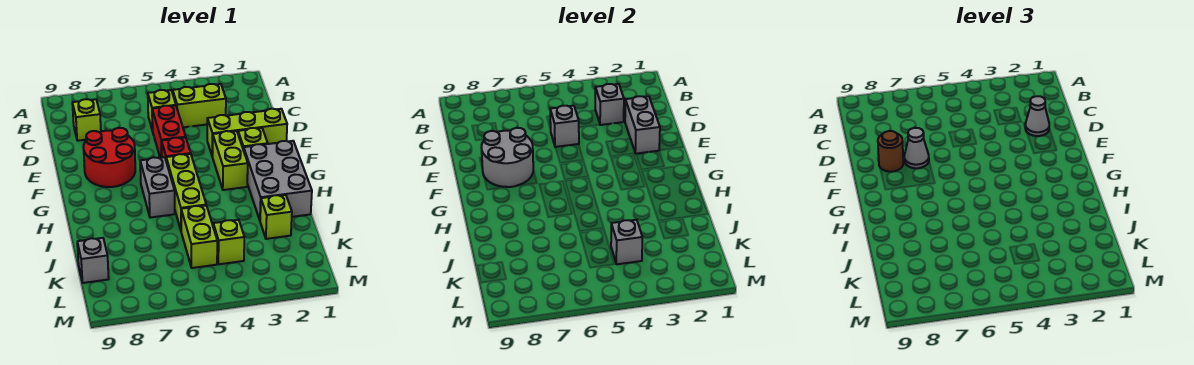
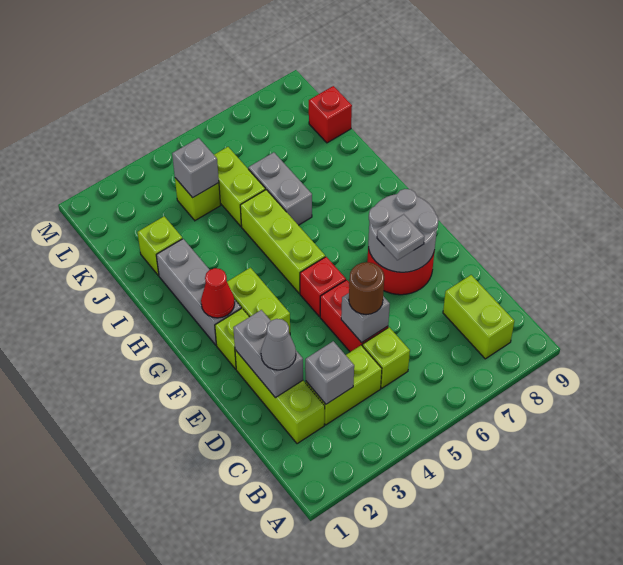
lime brick C8 level 1 -> lime brick B8:C8 level 1
lime brick E1:E3 level 1 -> lime brick C2:E2 level 1
grey cone E7 level 3 -> grey plate E7 level 3
brown round brick E8 level 3 -> brown round brick D5 level 3
grey brick G1:I2 level 1 -> grey brick G2:I2 level 1
none -> red cone G2 level 2
grey brick G6:H6 level 1 -> grey brick I6:J6 level 1
grey brick K9 level 1 -> red brick K9 level 1

